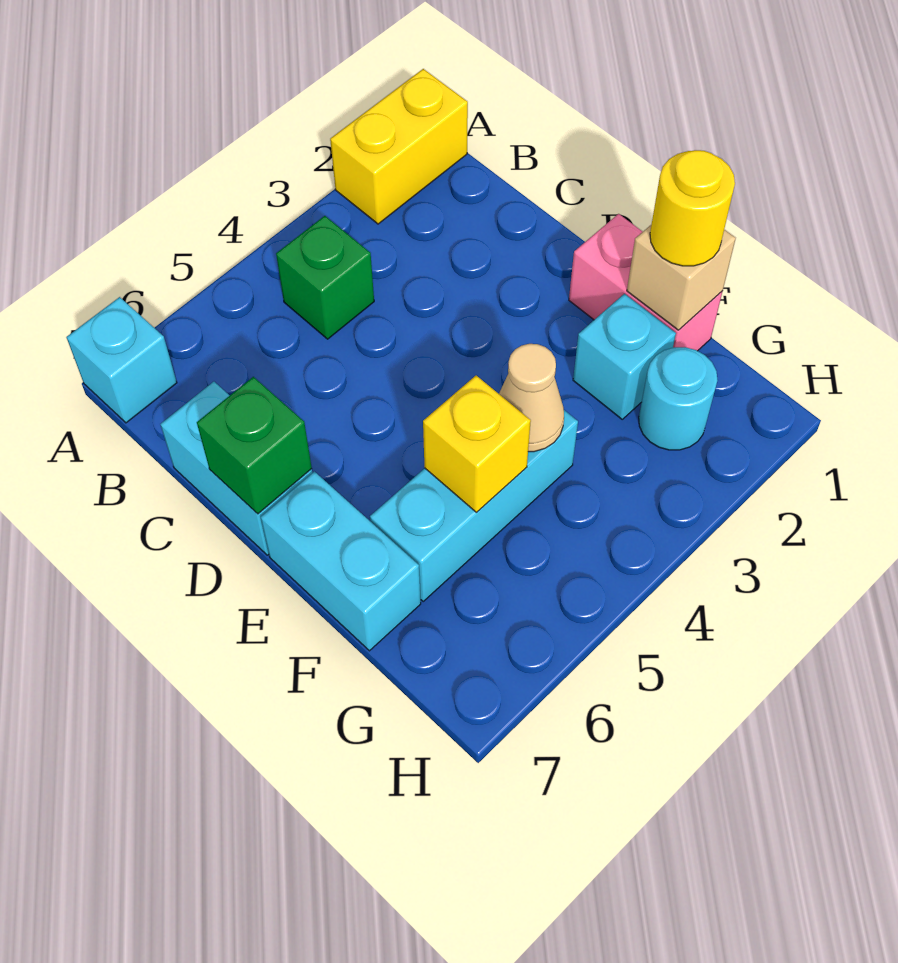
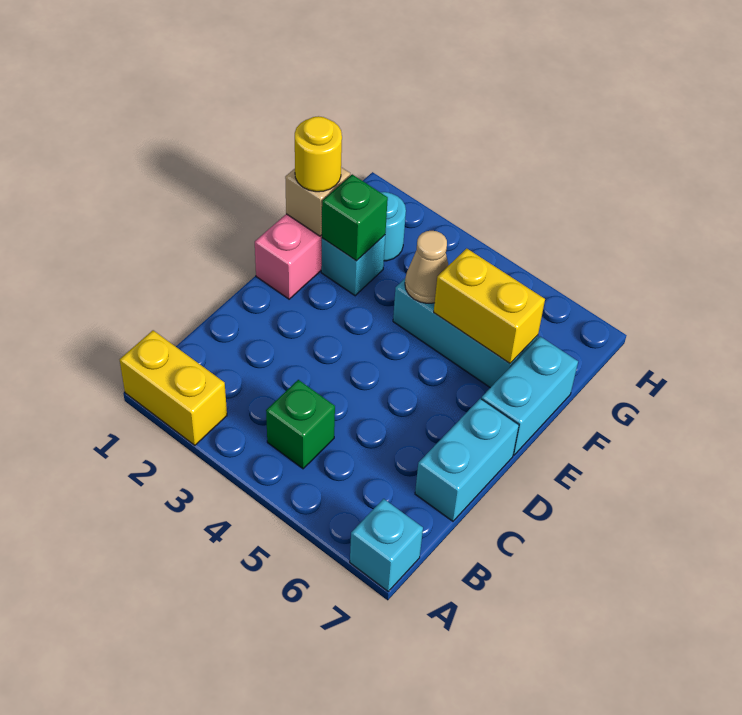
green brick D7 level 2 -> green brick F2 level 2
yellow brick F5 level 2 -> yellow brick F5:F6 level 2

